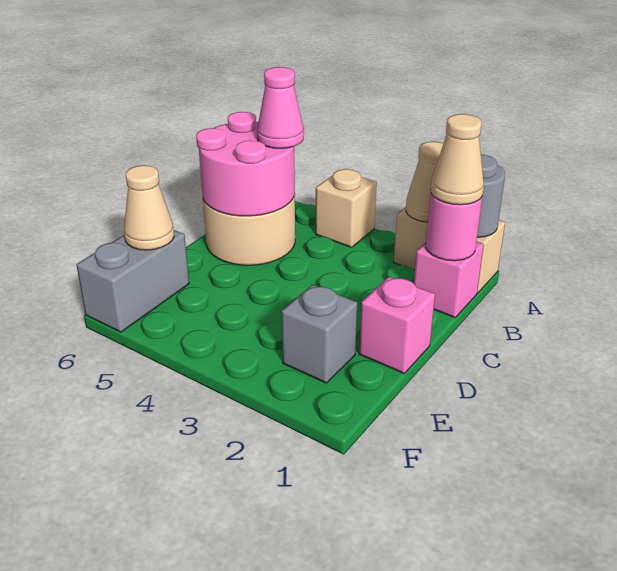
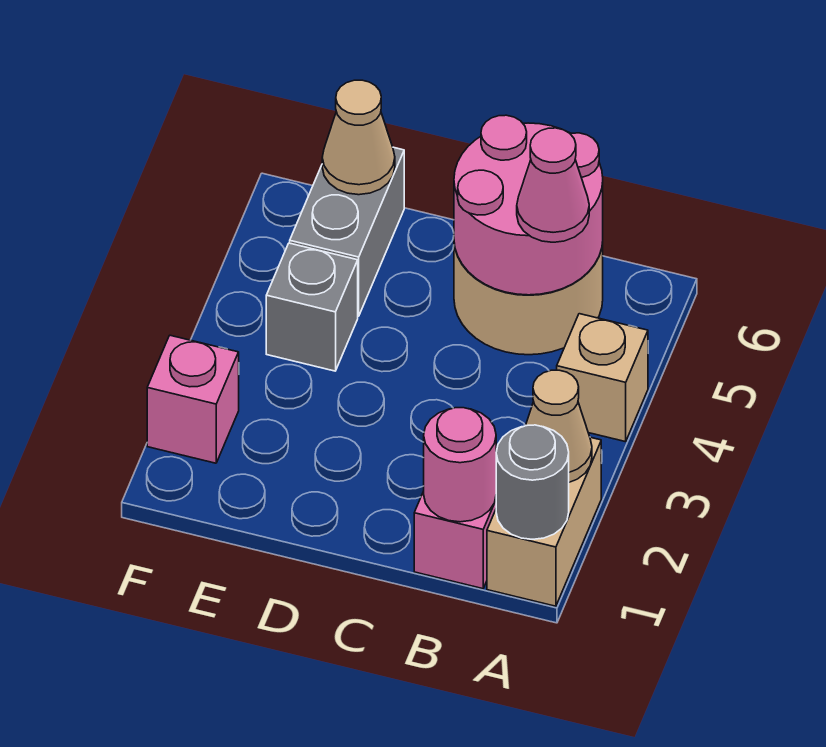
tan cone B1 level 3 -> none
pink brick D1 level 1 -> pink brick F2 level 1
grey brick E2 level 1 -> grey brick E4 level 1
grey brick E6:F6 level 1 -> grey brick E5:E6 level 1

